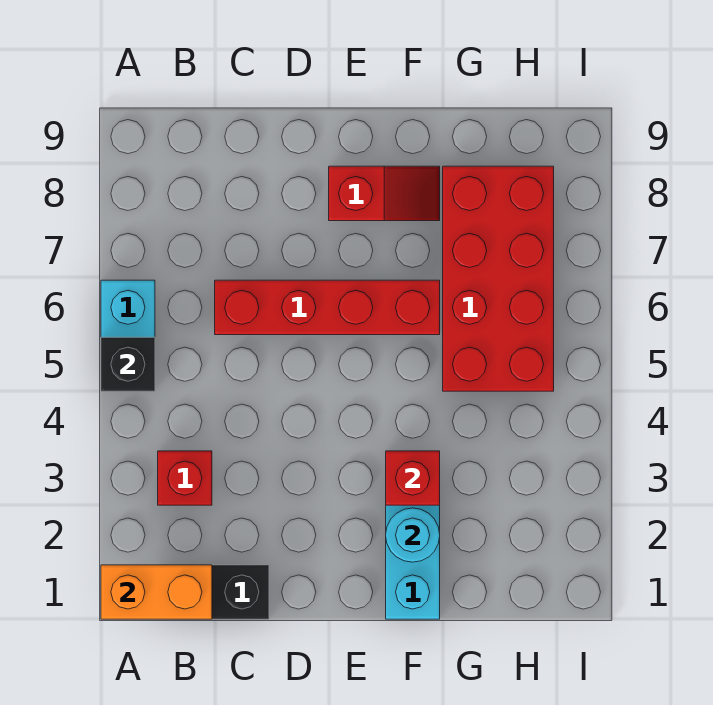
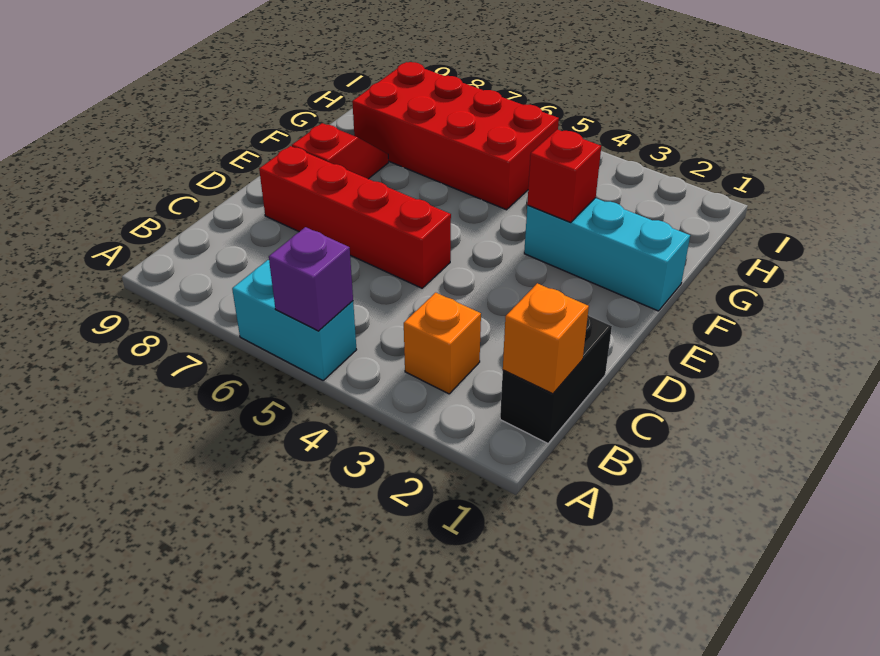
orange brick A1:B1 level 2 -> orange brick B1 level 2
black brick A5 level 2 -> purple brick A5 level 2
red brick B3 level 1 -> orange brick B3 level 1
red brick C6:F6 level 1 -> red brick D5:D8 level 1
cyan round brick F2 level 2 -> none

